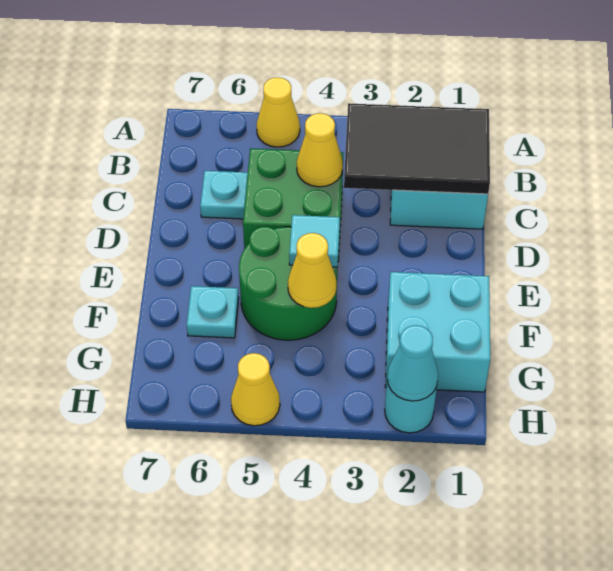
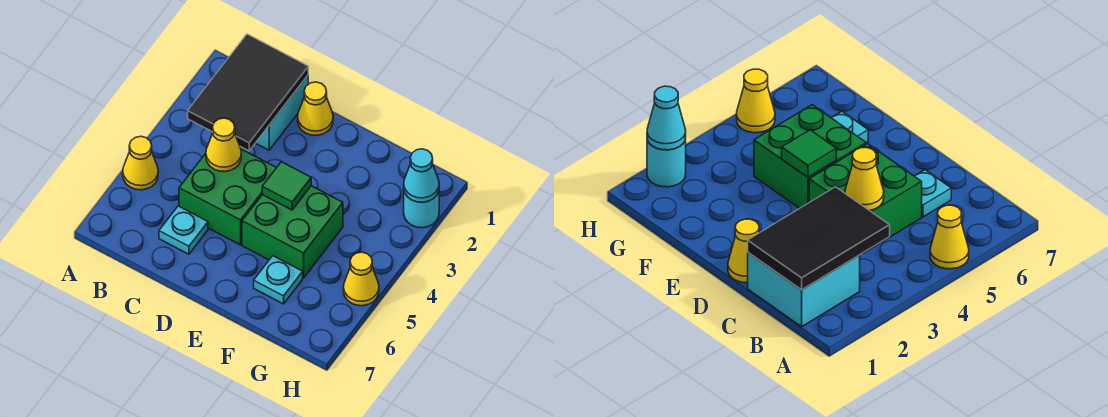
green round brick E4:F5 level 1 -> green brick E4:F5 level 1
cyan tile E4 level 2 -> green tile E4 level 2
cyan brick F1:G2 level 1 -> none
yellow cone F4 level 2 -> yellow cone D1 level 1

